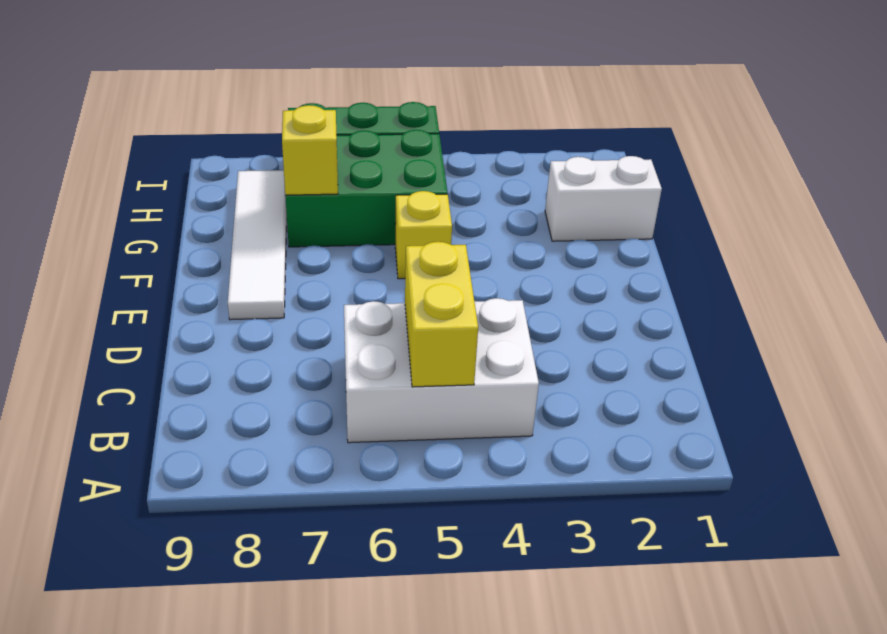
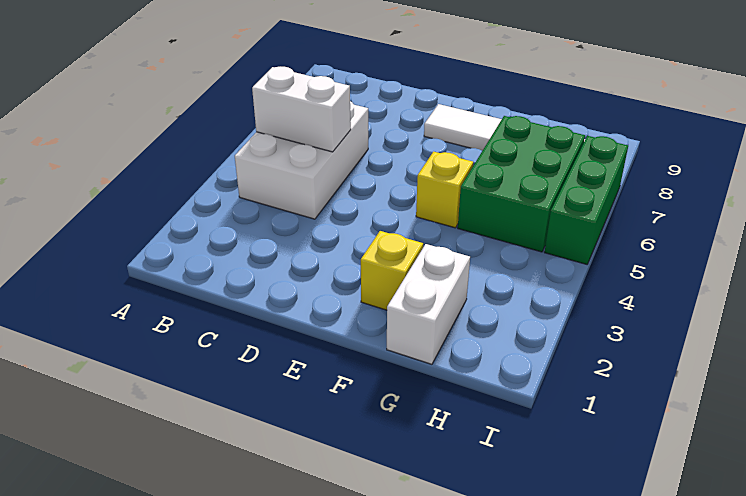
yellow brick B5:C5 level 2 -> white brick B5:C5 level 2
yellow brick G7 level 2 -> yellow brick F2 level 1

